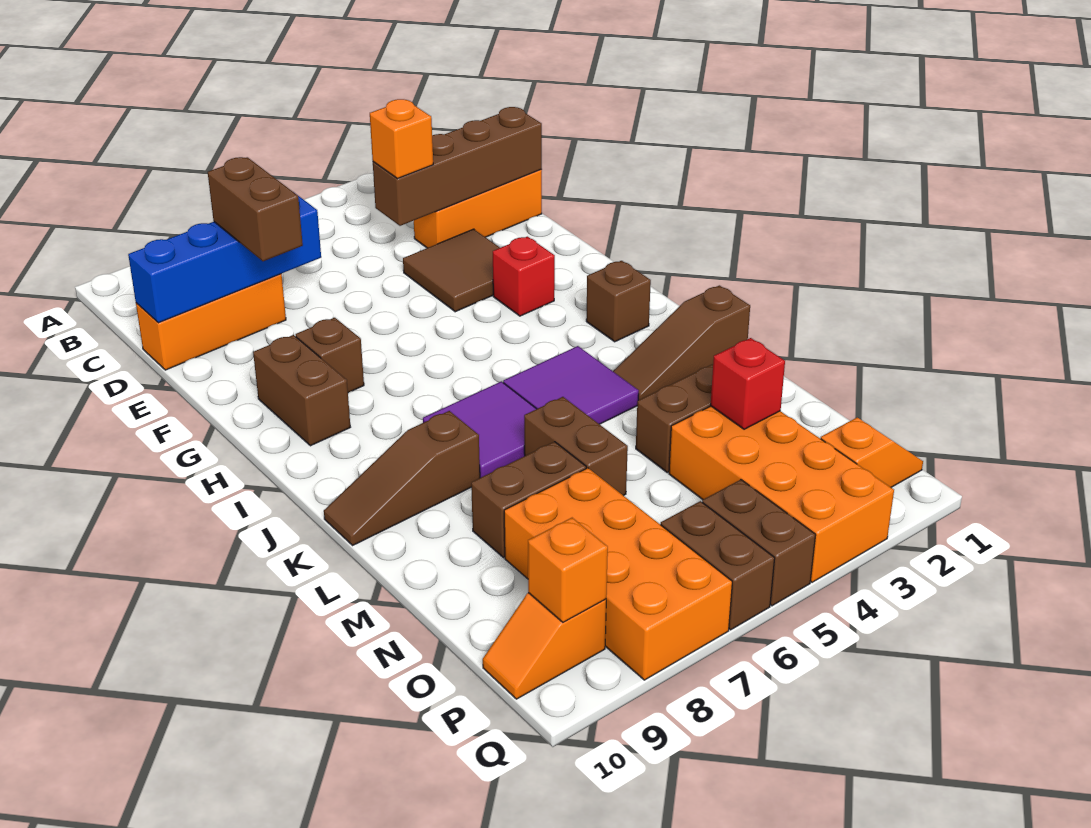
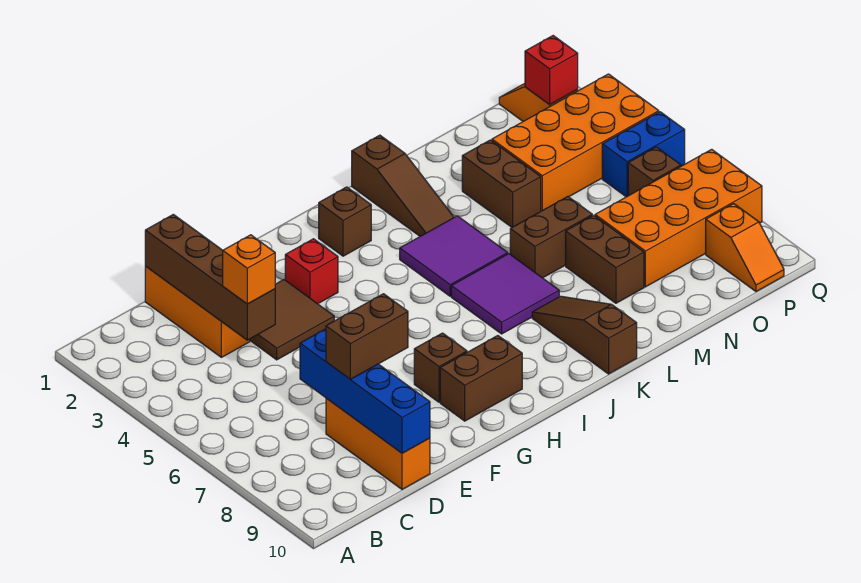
brown slope K8:K10 level 1 top 8 -> brown slope K8:K10 level 1 top 10
red brick N3 level 2 -> red brick P2 level 2
brown brick P5:Q5 level 1 -> blue brick P5:Q5 level 1
brown brick P6:Q6 level 1 -> brown brick P6 level 1
orange brick P9 level 2 -> none

